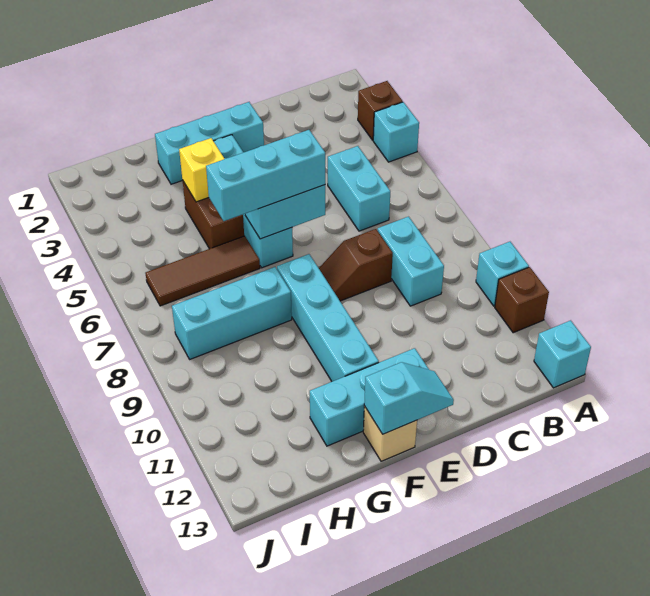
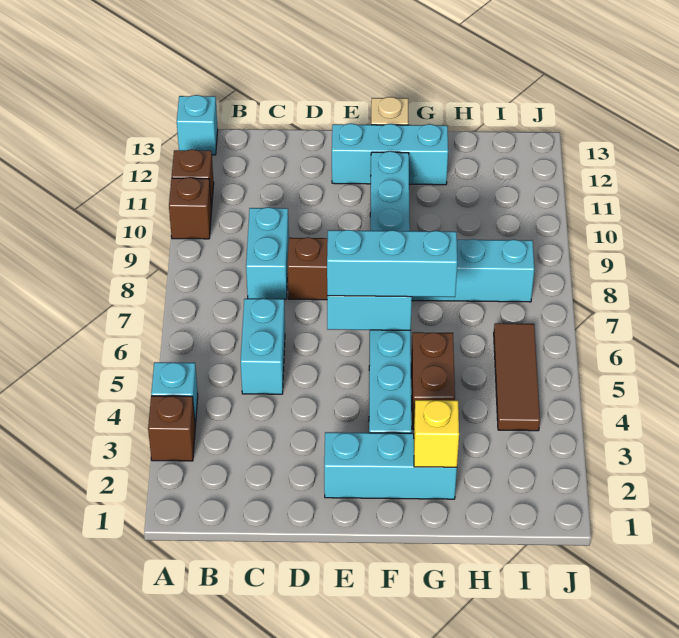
cyan brick A10 level 1 -> brown brick A10 level 1
cyan slope E13:F13 level 2 top F -> none
yellow brick G4 level 2 -> yellow brick G2 level 2
brown tile G6:I6 level 1 -> brown tile I4:I6 level 1

